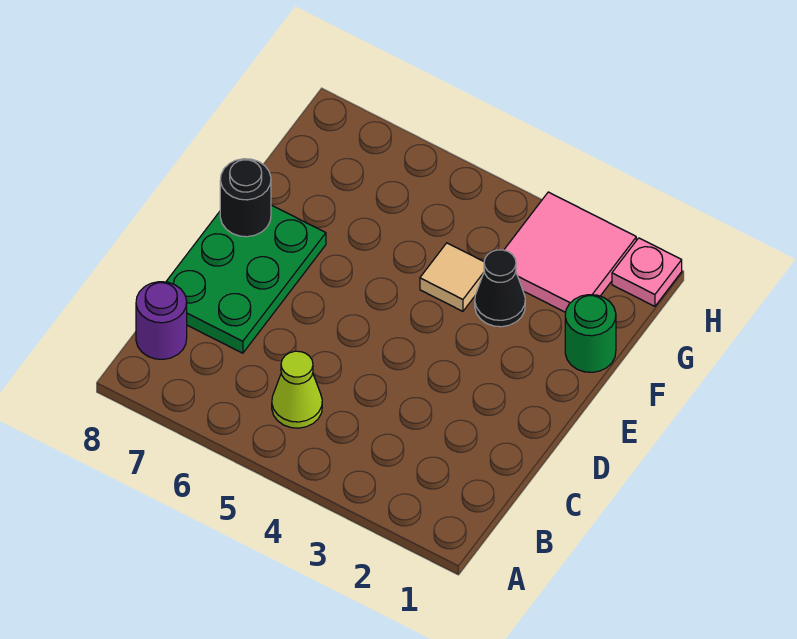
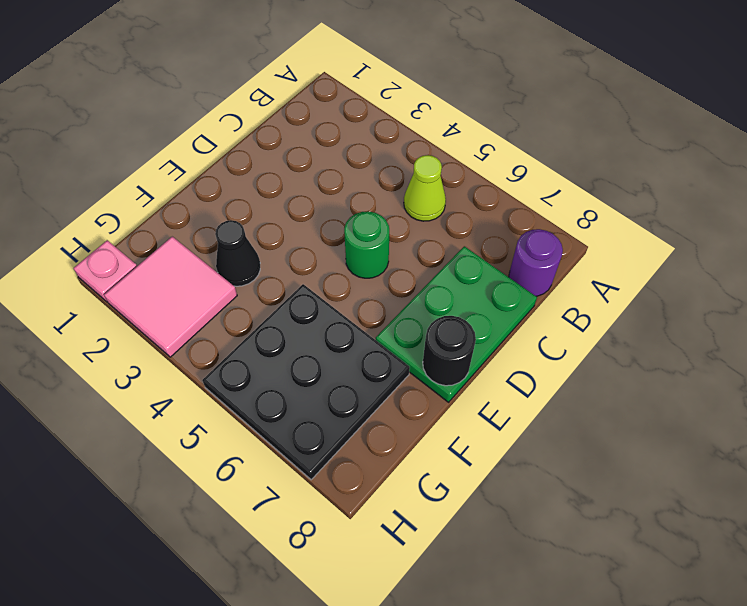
green round brick F1 level 1 -> green round brick D5 level 1
tan tile F4 level 1 -> none
none -> black plate F5:H7 level 1

